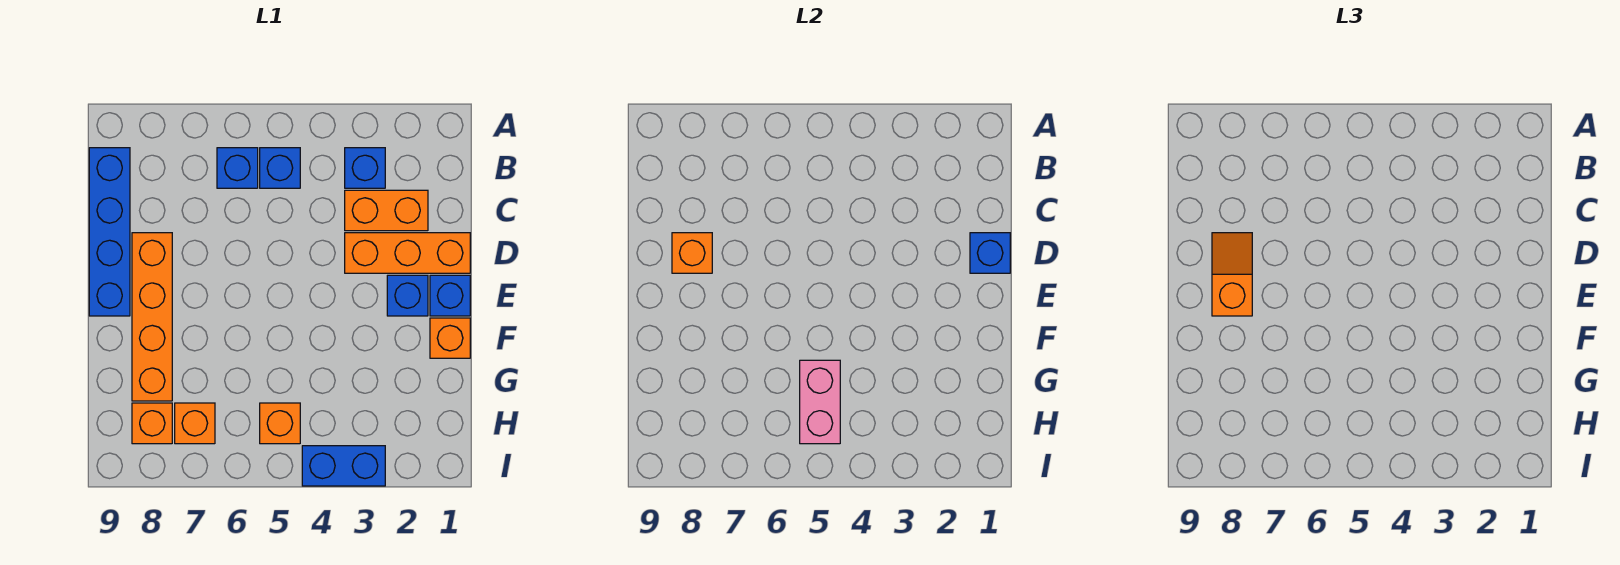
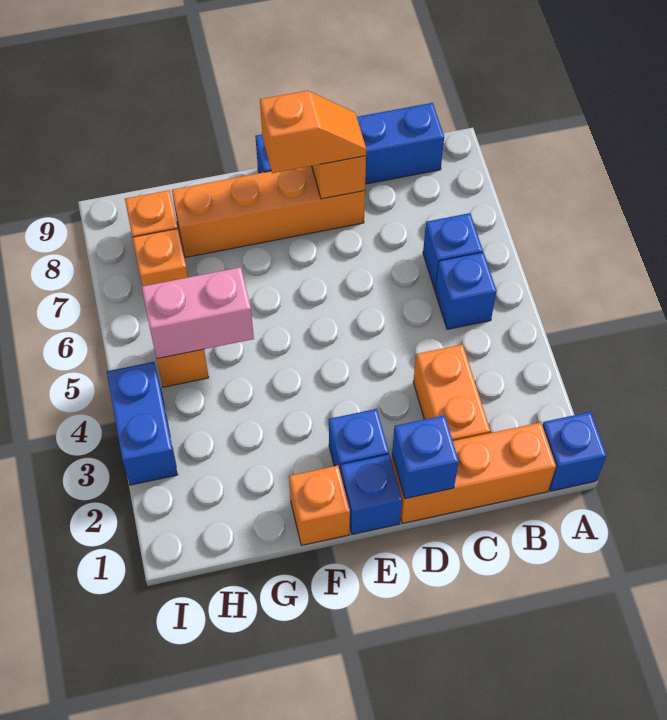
blue brick B3 level 1 -> blue brick A1 level 1
orange brick D1:D3 level 1 -> orange brick B1:D1 level 1

